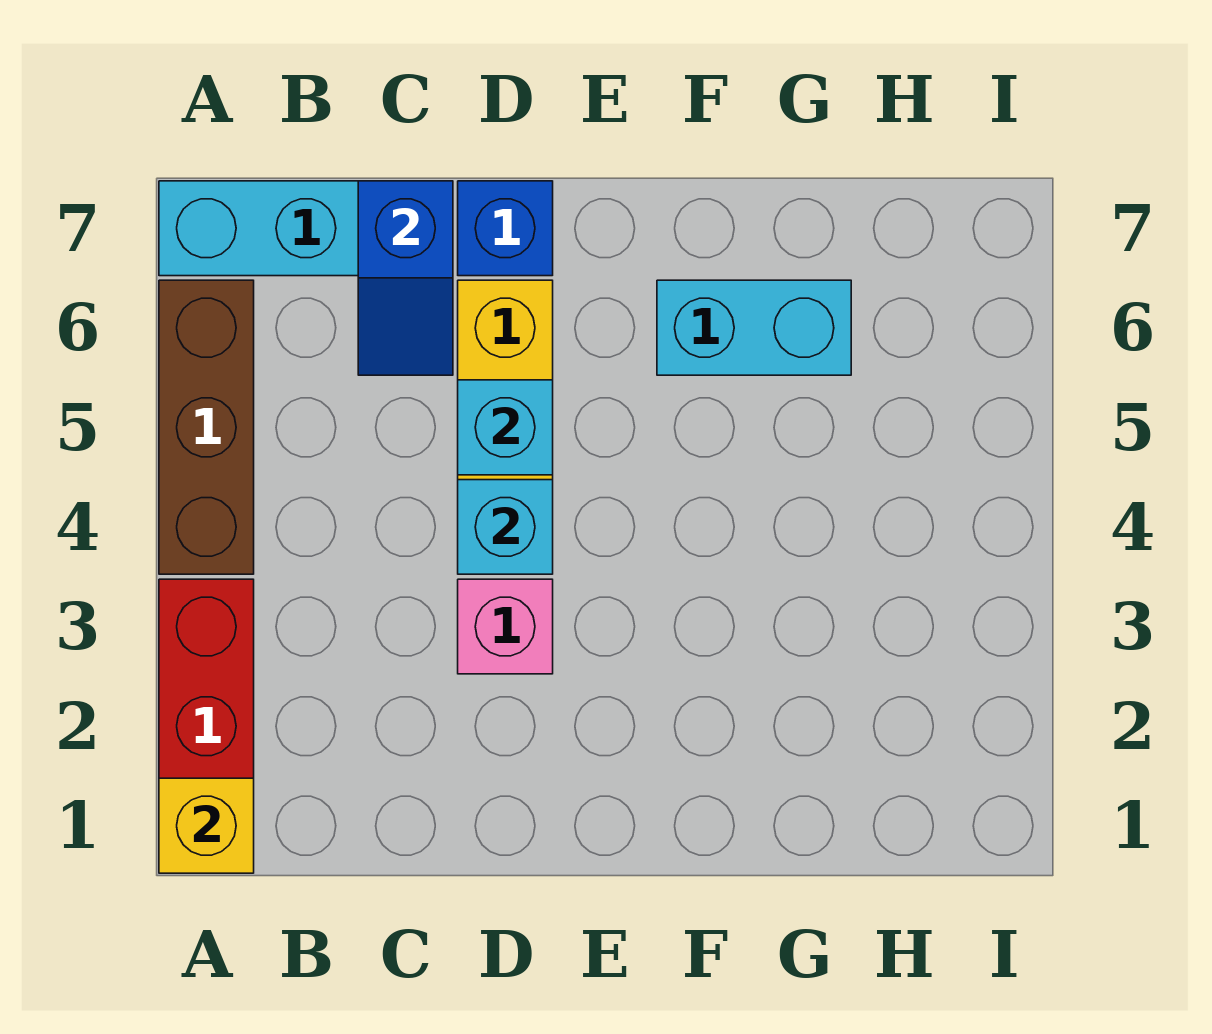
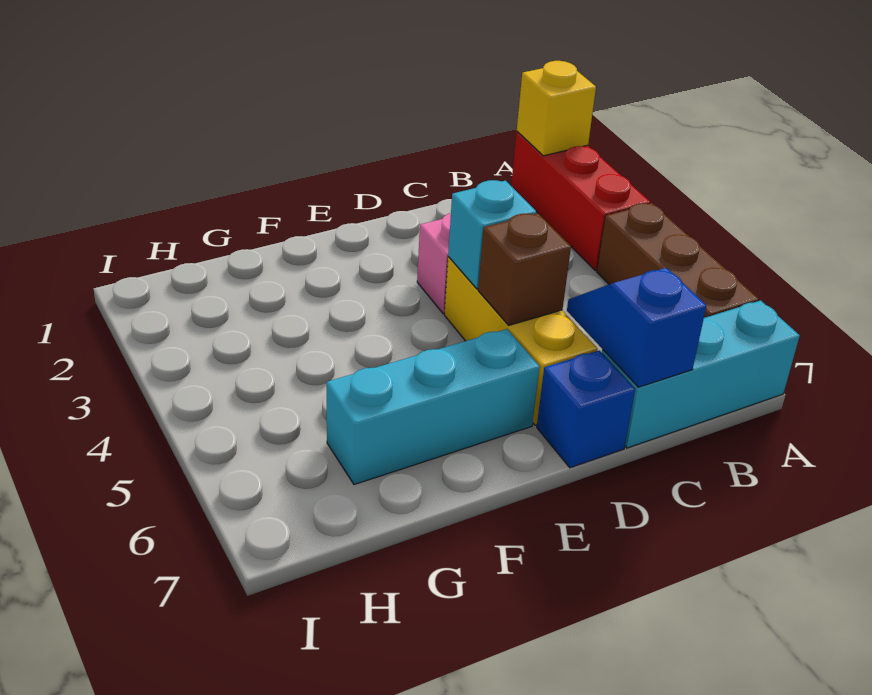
cyan brick D5 level 2 -> brown brick D5 level 2
cyan brick F6:G6 level 1 -> cyan brick E6:G6 level 1

